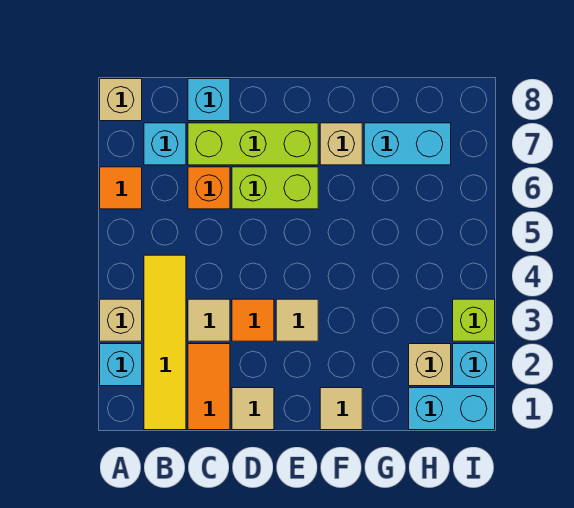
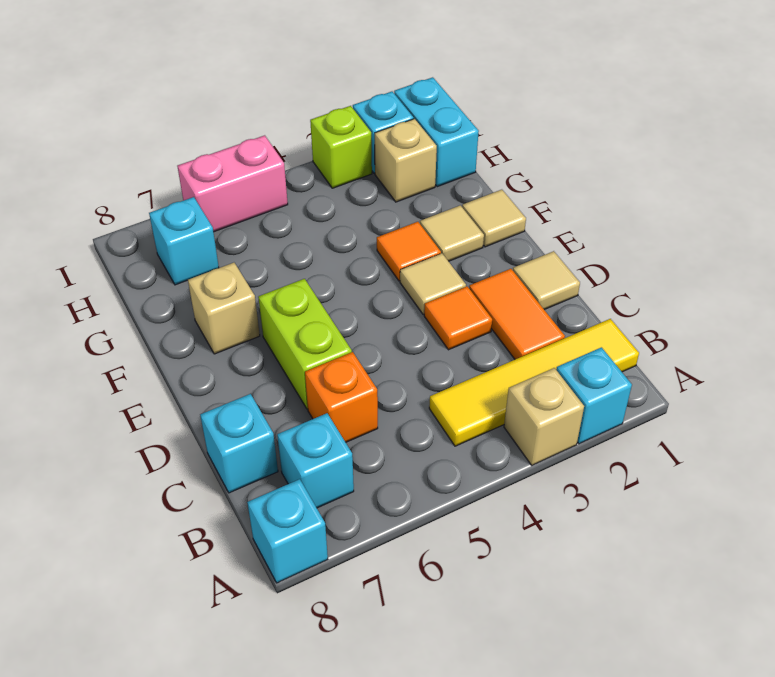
orange tile A6 level 1 -> orange tile F3 level 1
tan brick A8 level 1 -> cyan brick A8 level 1
orange tile C1:C2 level 1 -> orange tile C2:D2 level 1
tan tile C3 level 1 -> tan tile F2 level 1
lime brick C7:E7 level 1 -> none
cyan brick G7:H7 level 1 -> cyan brick H7 level 1
none -> pink brick I5:I6 level 1

